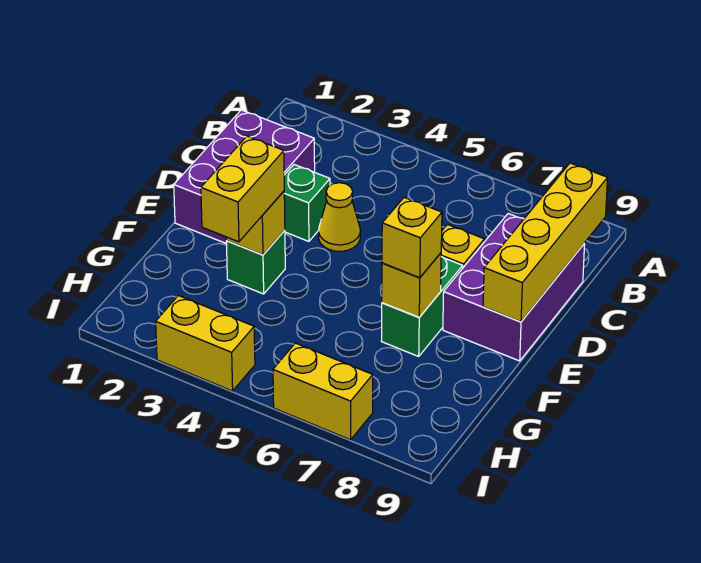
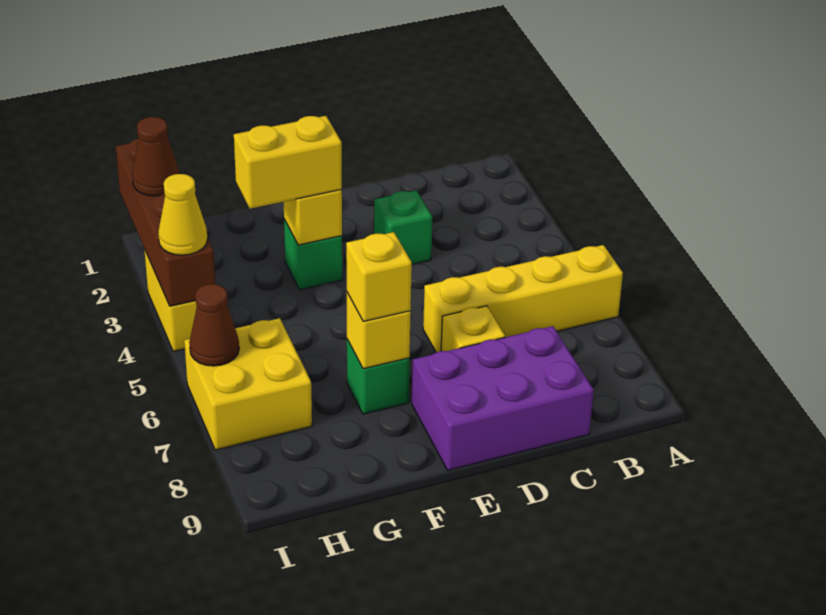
yellow brick B9:E9 level 2 -> yellow brick A6:D6 level 1
purple brick C1:E2 level 1 -> none
yellow cone D4 level 1 -> yellow cone I4 level 3
green brick E7:F7 level 1 -> green brick F7 level 1
none -> brown brick I1:I4 level 2
none -> brown cone I2 level 3
yellow brick I6:I7 level 1 -> yellow brick H6:I7 level 1
none -> brown cone I6 level 2

